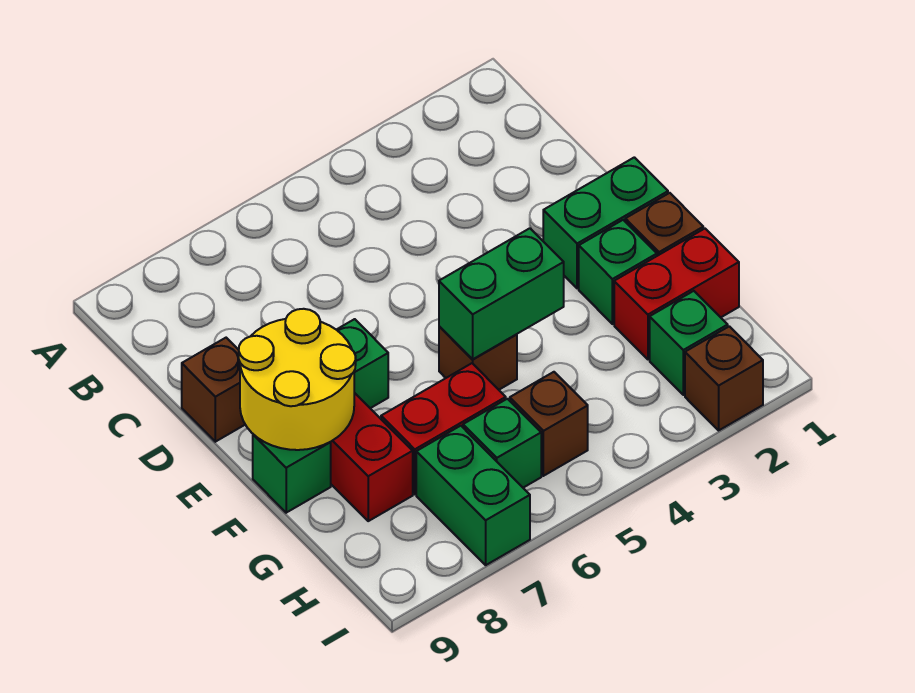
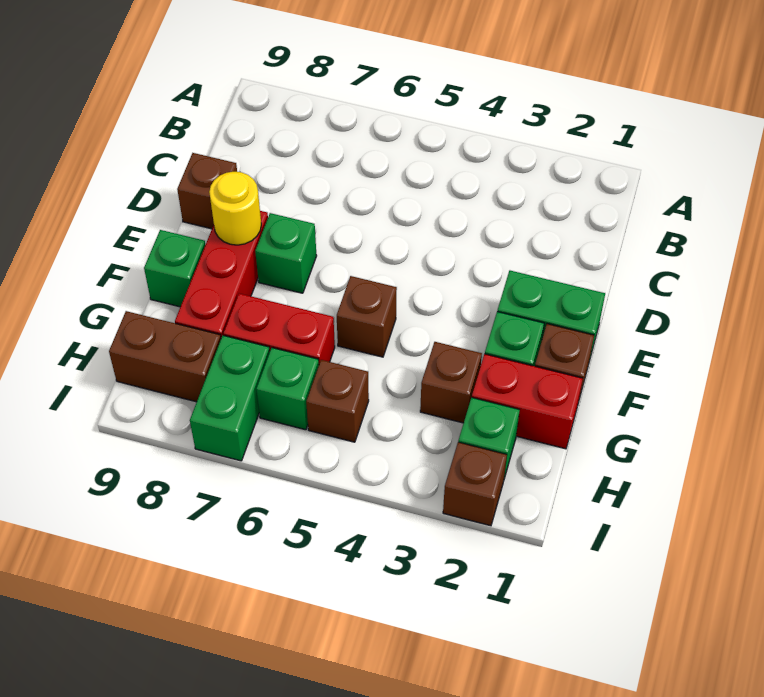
yellow round brick E8:F9 level 2 -> yellow round brick E8 level 2
green brick F4:F5 level 2 -> none
none -> brown brick G3 level 1
none -> brown brick H8:H9 level 1

